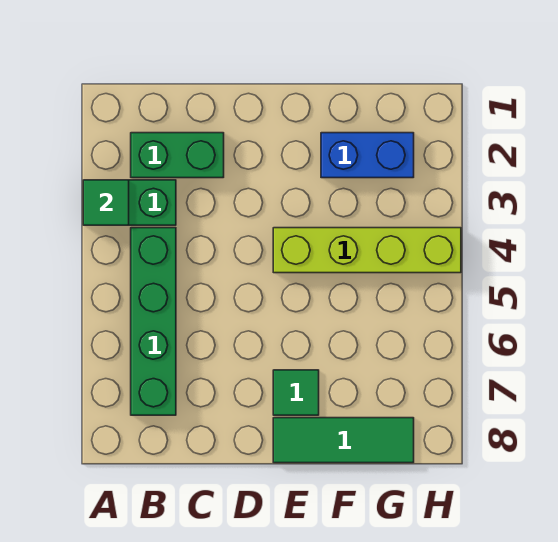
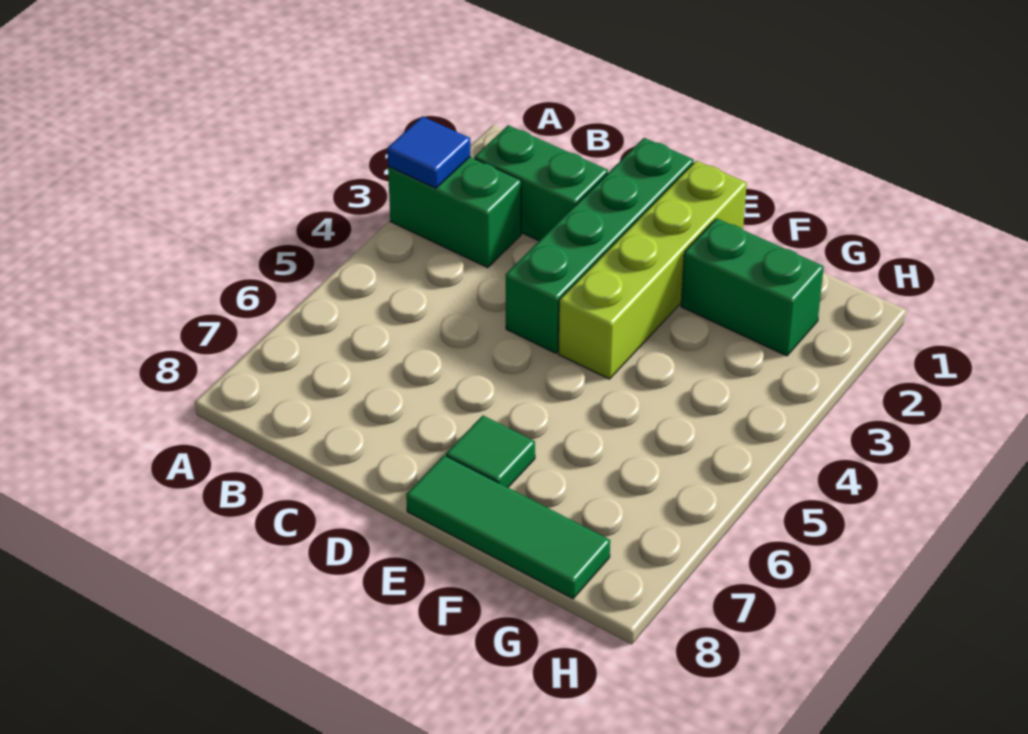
green tile A3 level 2 -> blue tile A3 level 2
green brick B4:B7 level 1 -> green brick D1:D4 level 1
lime brick E4:H4 level 1 -> lime brick E1:E4 level 1
blue brick F2:G2 level 1 -> green brick F2:G2 level 1

